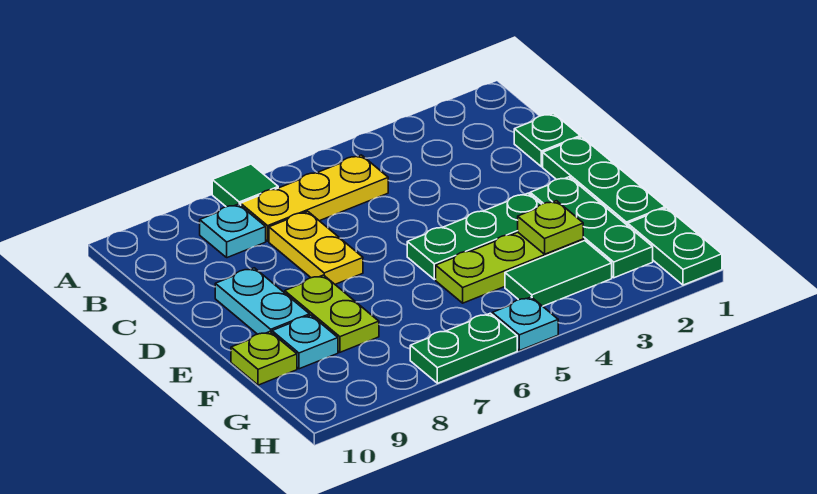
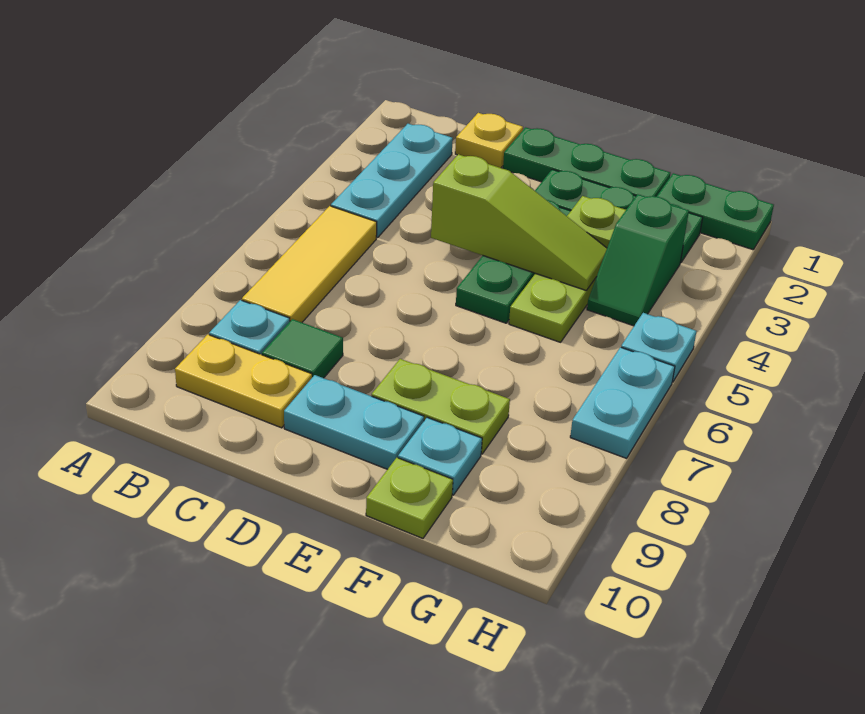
green tile A7 level 1 -> green tile C8 level 1
none -> cyan plate B2:B4 level 1
yellow plate B5:B7 level 1 -> yellow tile B5:B7 level 1
green plate C1 level 1 -> yellow plate C1 level 1
yellow plate C7:D7 level 1 -> yellow plate B9:C9 level 1
none -> lime slope D4:F4 level 2 top D
green tile G3:G4 level 1 -> green slope G3:G4 level 1 top 3
green plate H6:H7 level 1 -> cyan plate H6:H7 level 1

